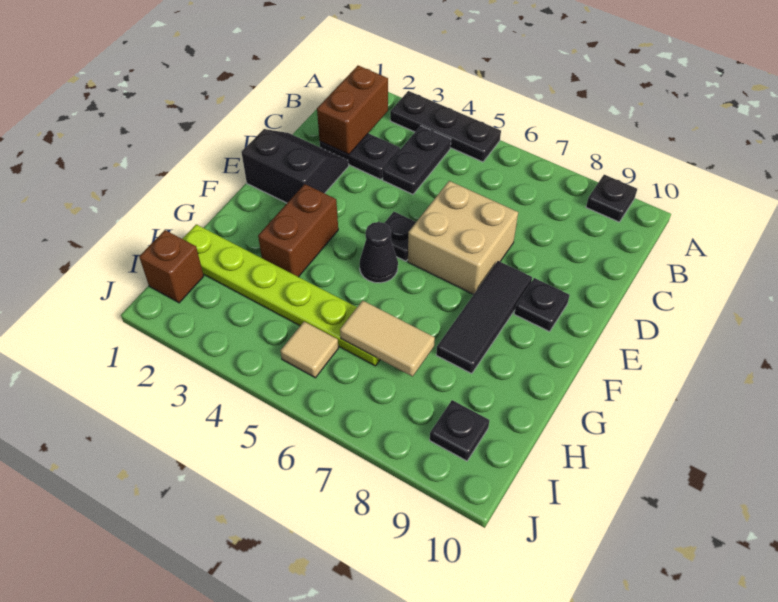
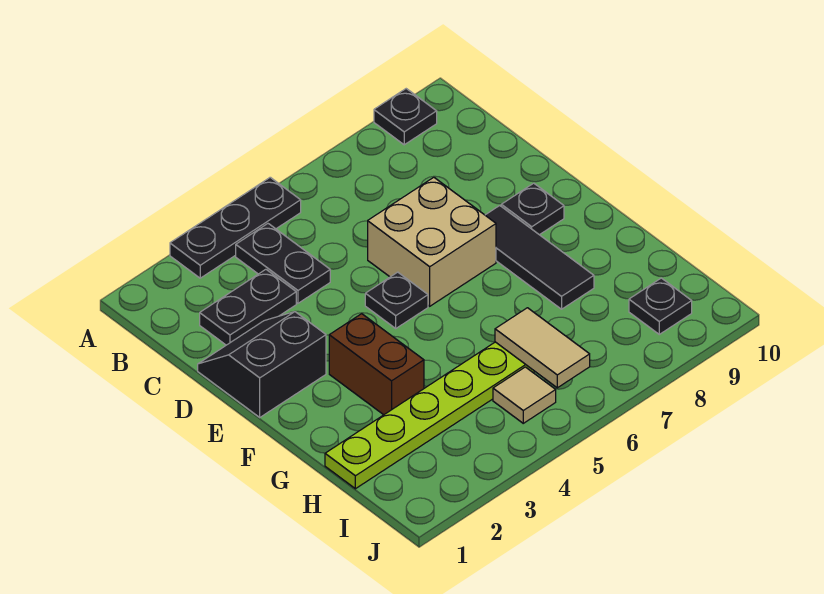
brown brick B2:C2 level 2 -> none
black cone F5 level 1 -> none
tan tile H6:H7 level 2 -> tan tile H6:I6 level 2
brown brick I1 level 1 -> none

